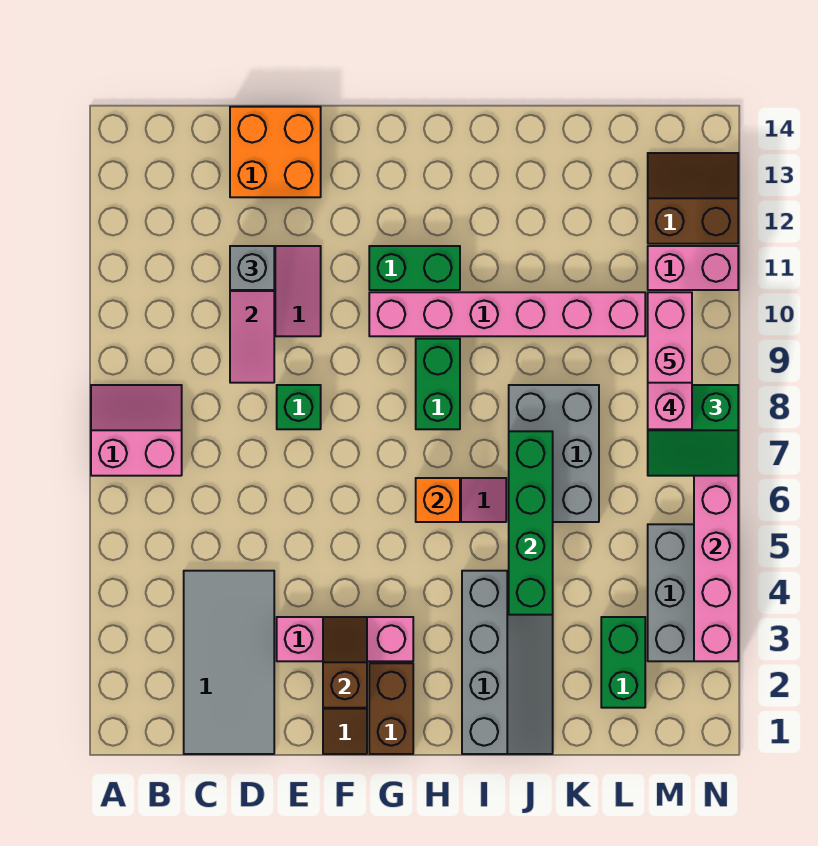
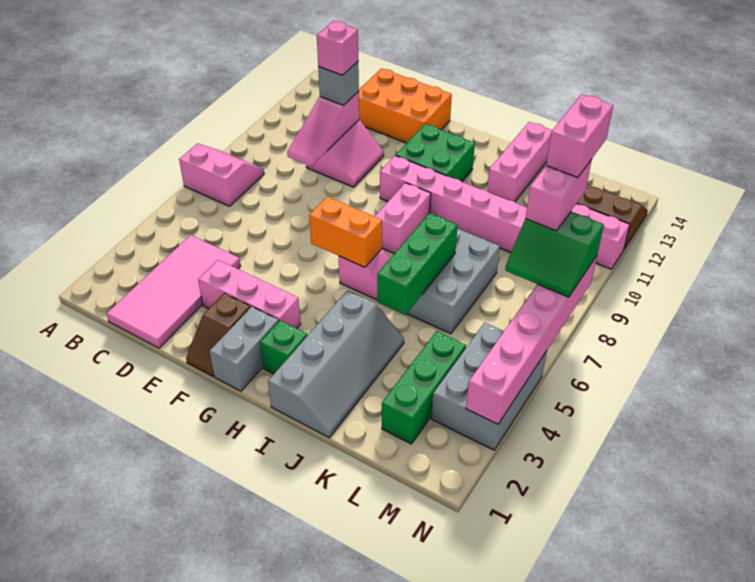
grey tile C1:D4 level 1 -> pink tile C1:D4 level 1
none -> pink brick D11 level 4
orange brick D13:E14 level 1 -> orange brick D13:F14 level 1
green brick E8 level 1 -> green brick H2 level 1
brown slope F2:F3 level 2 top 2 -> none
brown brick G1:G2 level 1 -> grey brick G1:G2 level 1
green brick G11:H11 level 1 -> green brick G11:H12 level 1
orange brick H6 level 2 -> orange brick G6:H6 level 2
green brick H8:H9 level 1 -> pink brick H8:H9 level 1
green brick J4:J7 level 2 -> green brick J5:J7 level 2
none -> pink brick J12:J14 level 1
green brick L2:L3 level 1 -> green brick L2:L4 level 1

